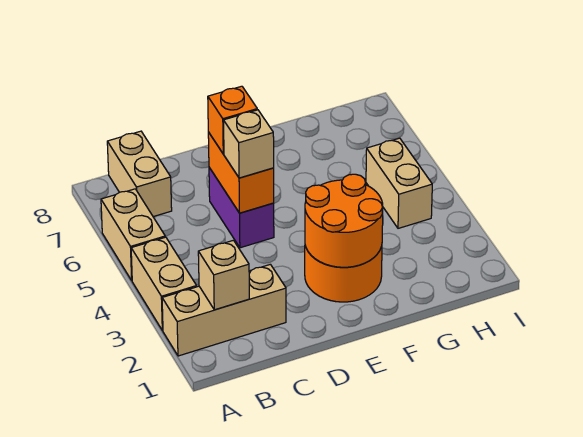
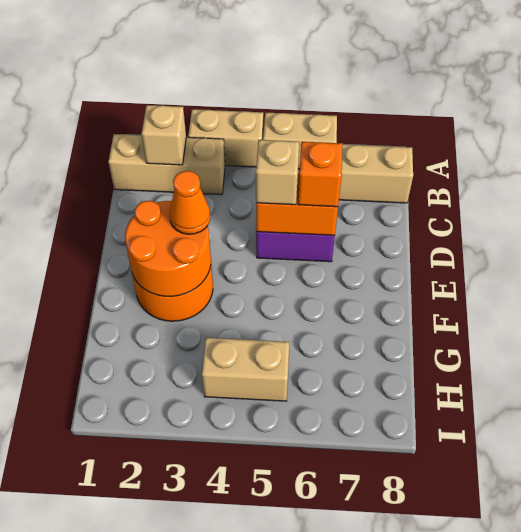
tan brick A2:C2 level 1 -> tan brick B1:B3 level 1
none -> orange cone E3 level 3

